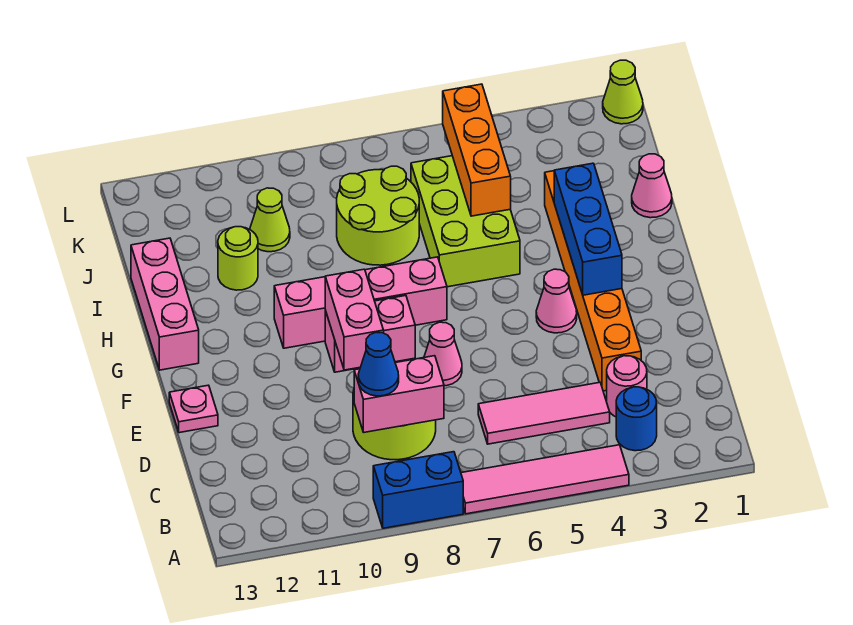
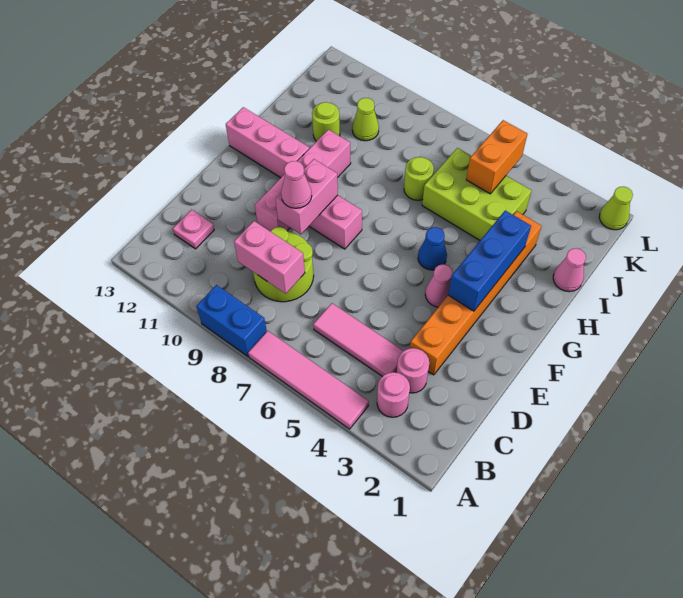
blue round brick B3 level 1 -> pink round brick B3 level 1
blue cone C9 level 3 -> blue cone G5 level 1
pink cone E7 level 1 -> pink cone E9 level 3
pink plate E13 level 1 -> pink plate C12 level 1
pink brick G7:G10 level 1 -> pink brick E10:H10 level 1
pink brick G13:I13 level 1 -> pink brick G11:G13 level 1
lime brick H5:J6 level 1 -> lime brick I4:J6 level 1
orange brick I5:K5 level 2 -> orange brick J5:K5 level 2
lime round brick I7:J8 level 1 -> lime round brick I7 level 1

